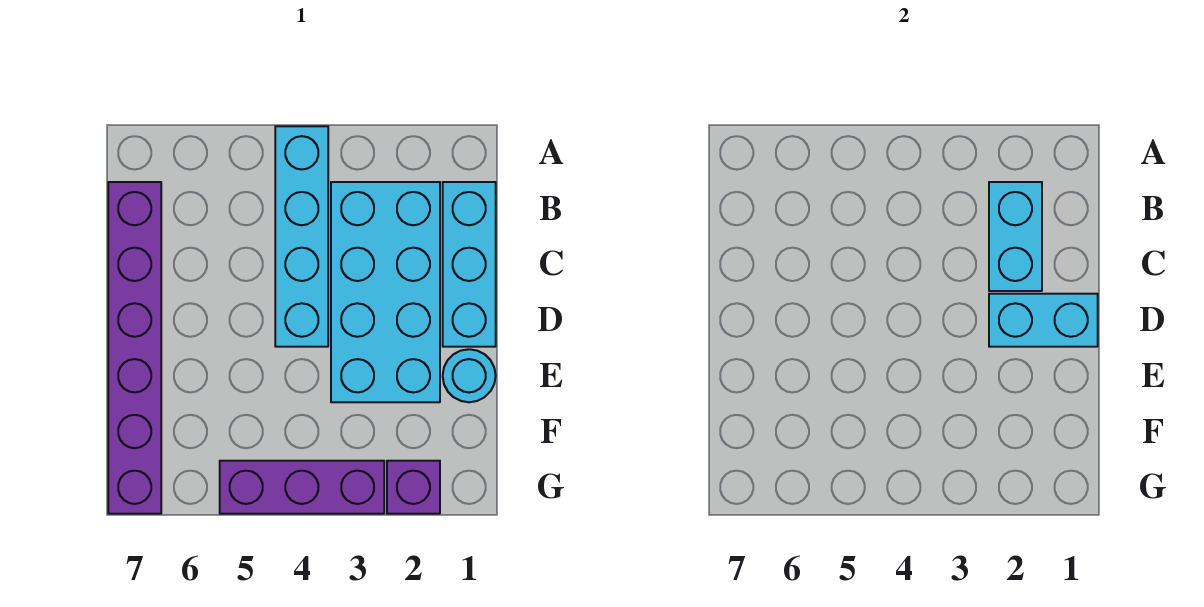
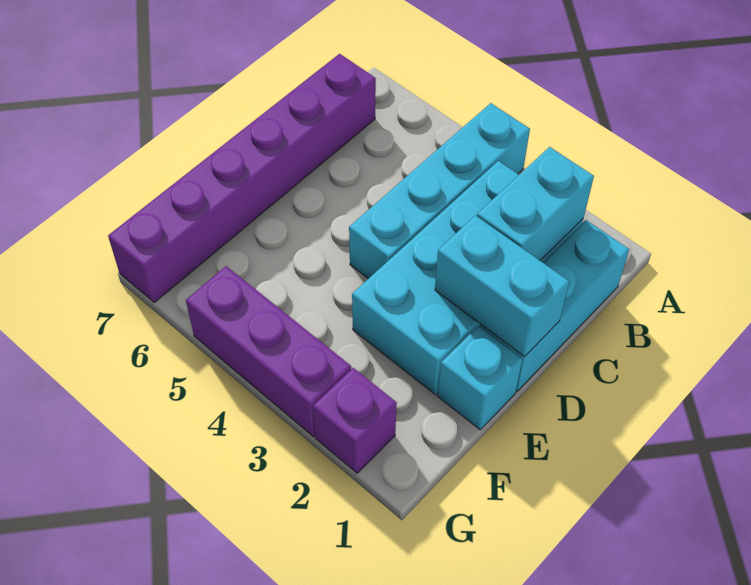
cyan round brick E1 level 1 -> cyan brick E1 level 1

